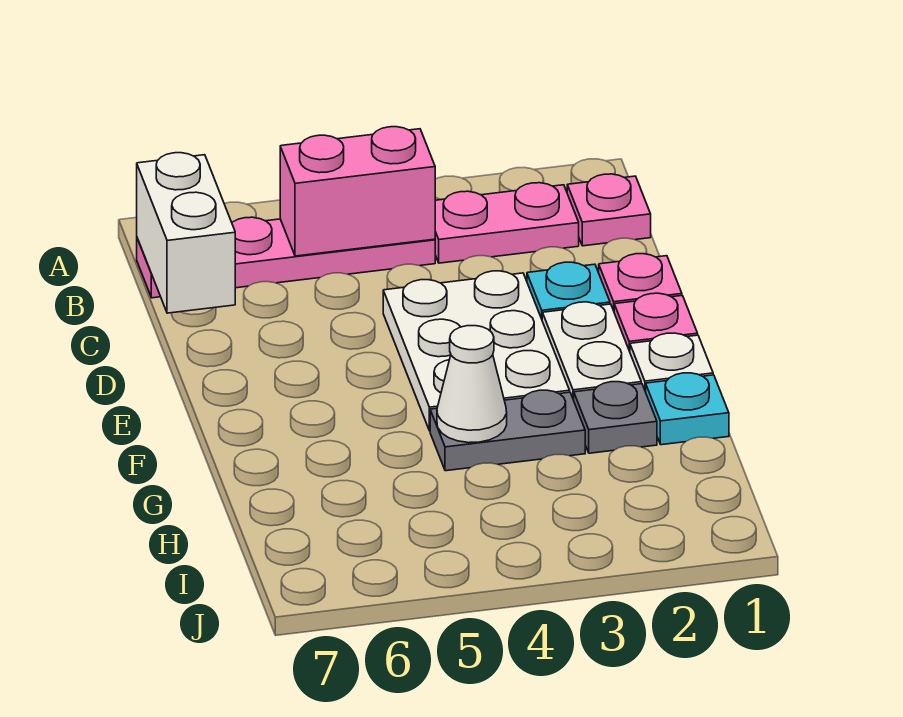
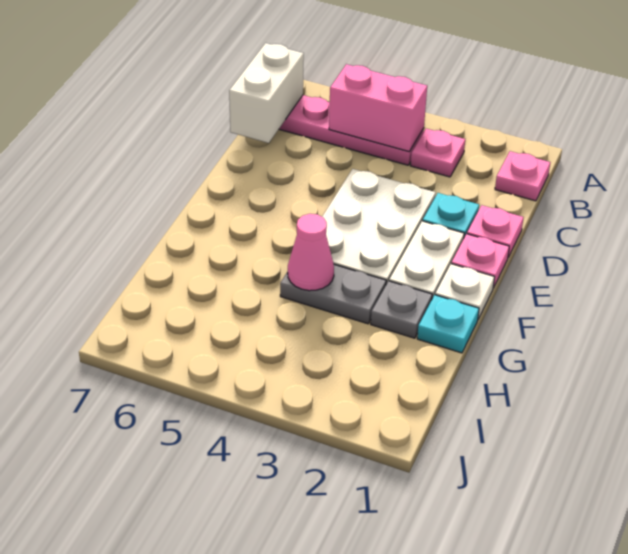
pink plate B2:B3 level 1 -> pink plate B3 level 1
white cone G4 level 2 -> pink cone G4 level 2

